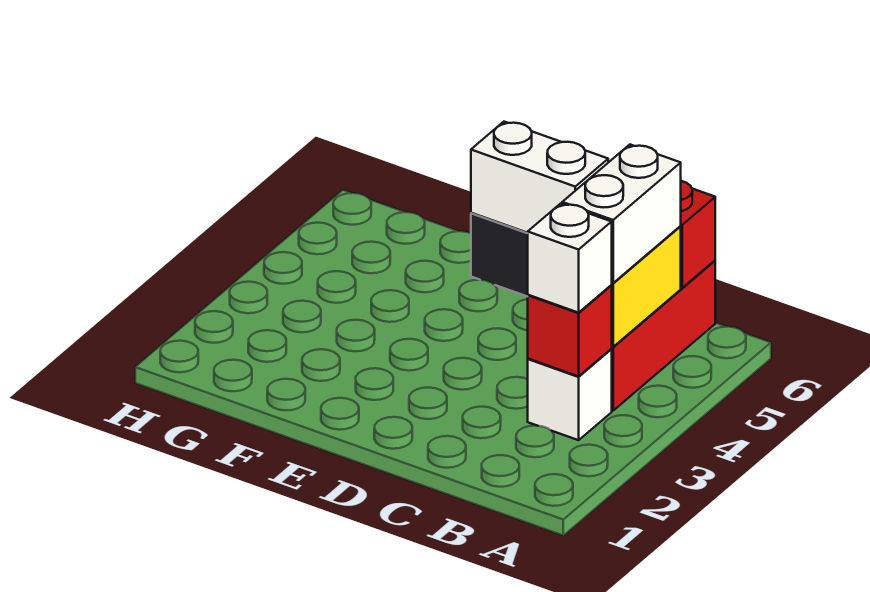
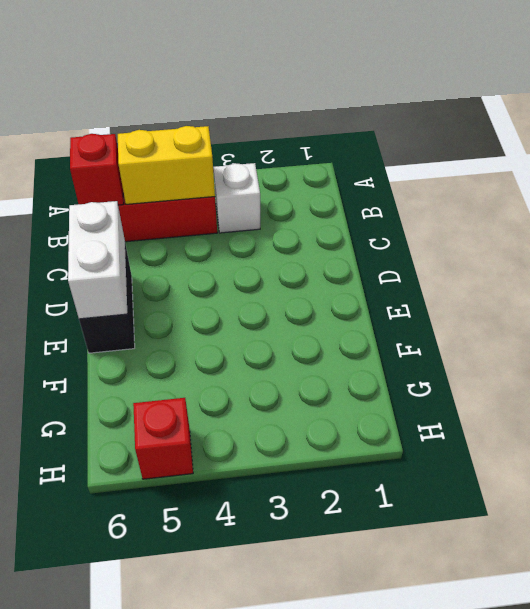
red brick B3 level 2 -> red brick H5 level 1
white brick B3 level 3 -> none
white brick B4:B5 level 3 -> none

